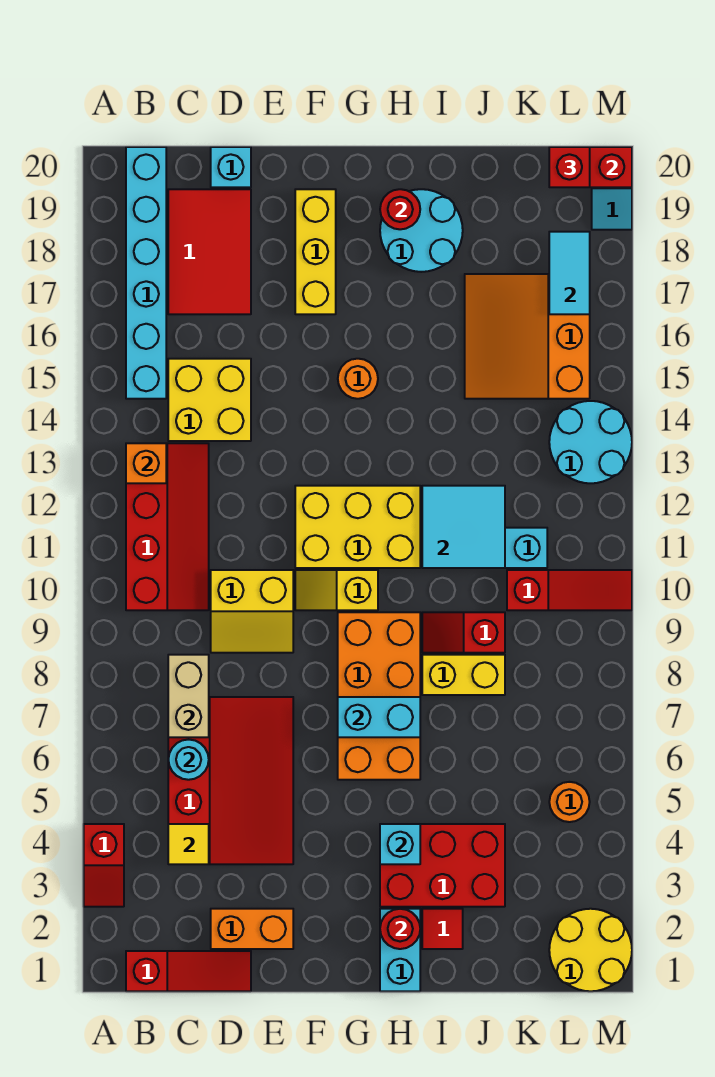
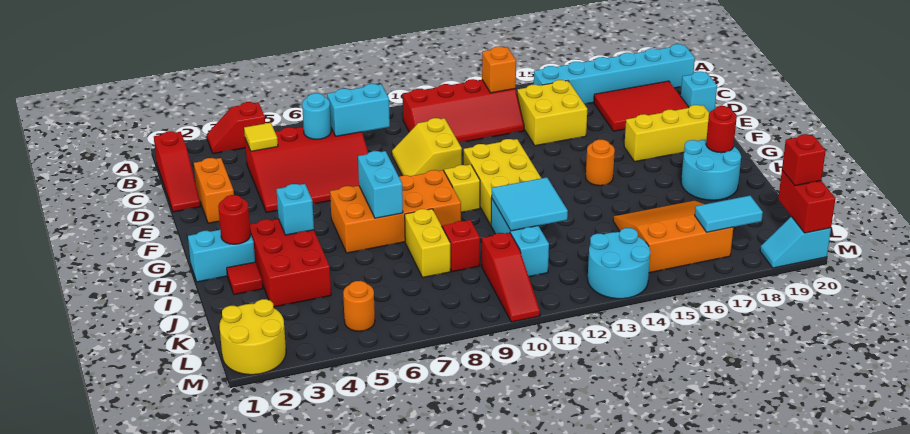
tan brick C7:C8 level 2 -> cyan brick C7:C8 level 2

